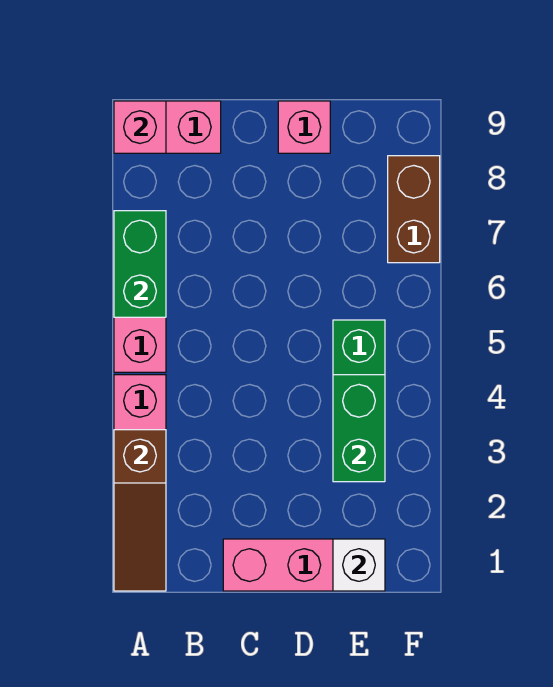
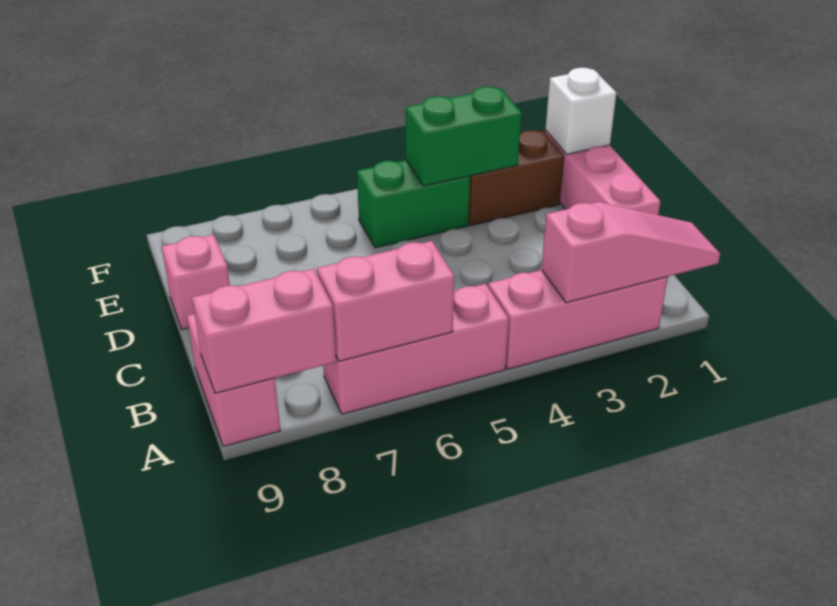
brown slope A1:A3 level 2 top 3 -> pink slope A1:A3 level 2 top 3
green brick A6:A7 level 2 -> pink brick A6:A7 level 2
pink brick A9 level 2 -> pink brick A8:A9 level 2
brown brick F7:F8 level 1 -> brown brick E2:E3 level 1

